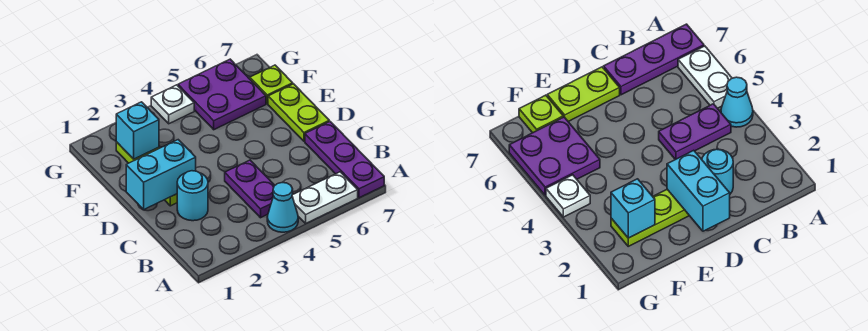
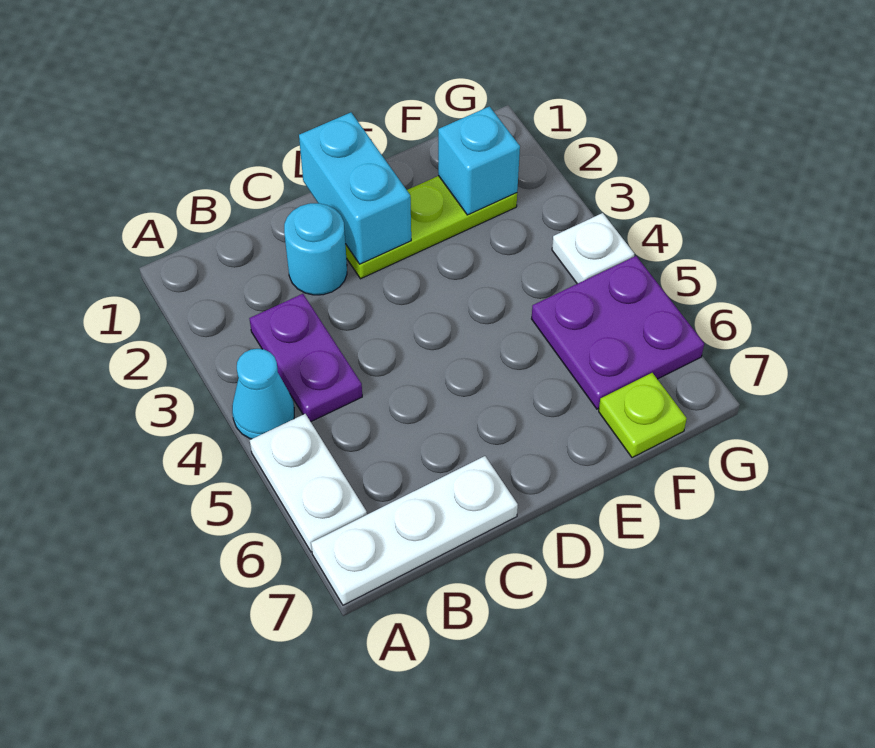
purple plate A7:C7 level 1 -> white plate A7:C7 level 1
purple plate B4:C4 level 1 -> purple plate B3:B4 level 1
lime plate D7:E7 level 1 -> none

